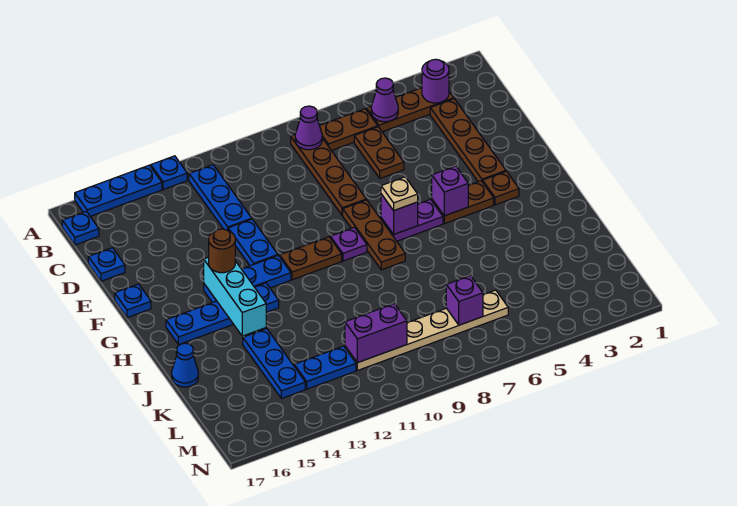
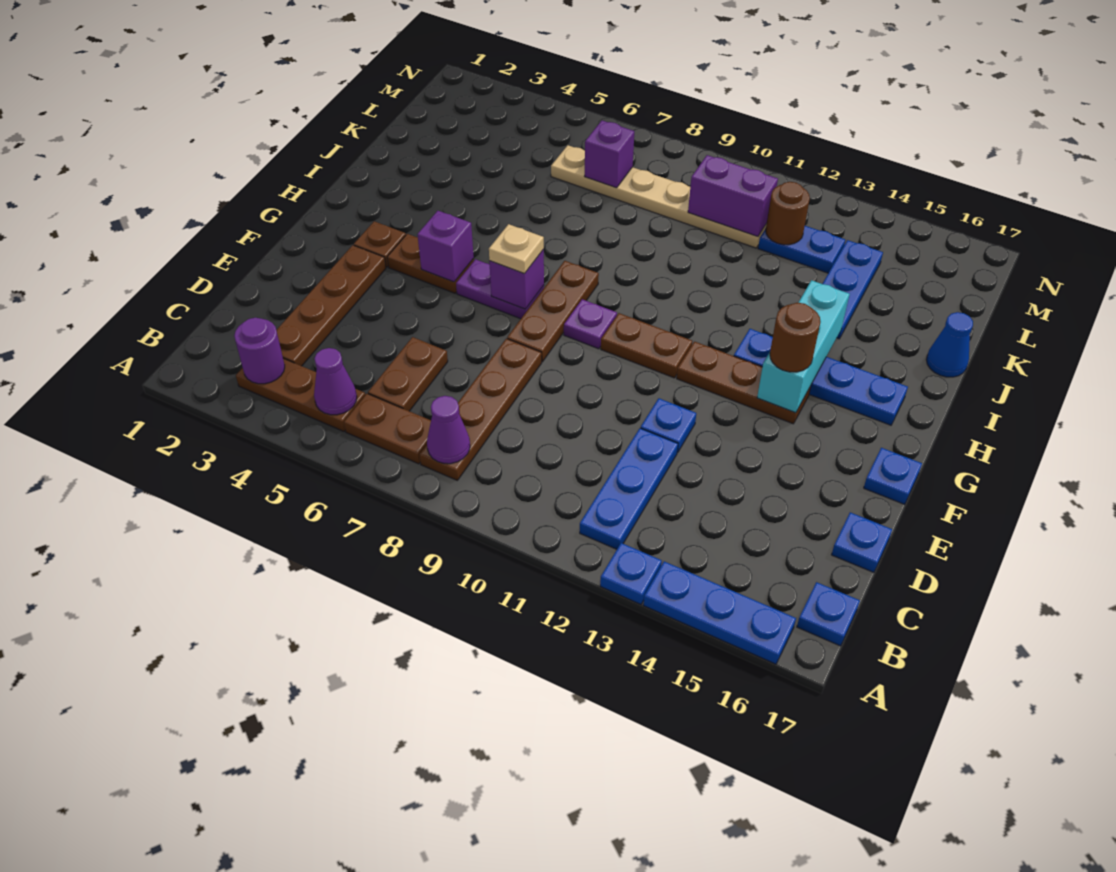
blue plate E12:F12 level 1 -> blue plate E12 level 1
blue plate G12:G14 level 1 -> brown plate G12:G14 level 1
none -> brown round brick L12 level 2

